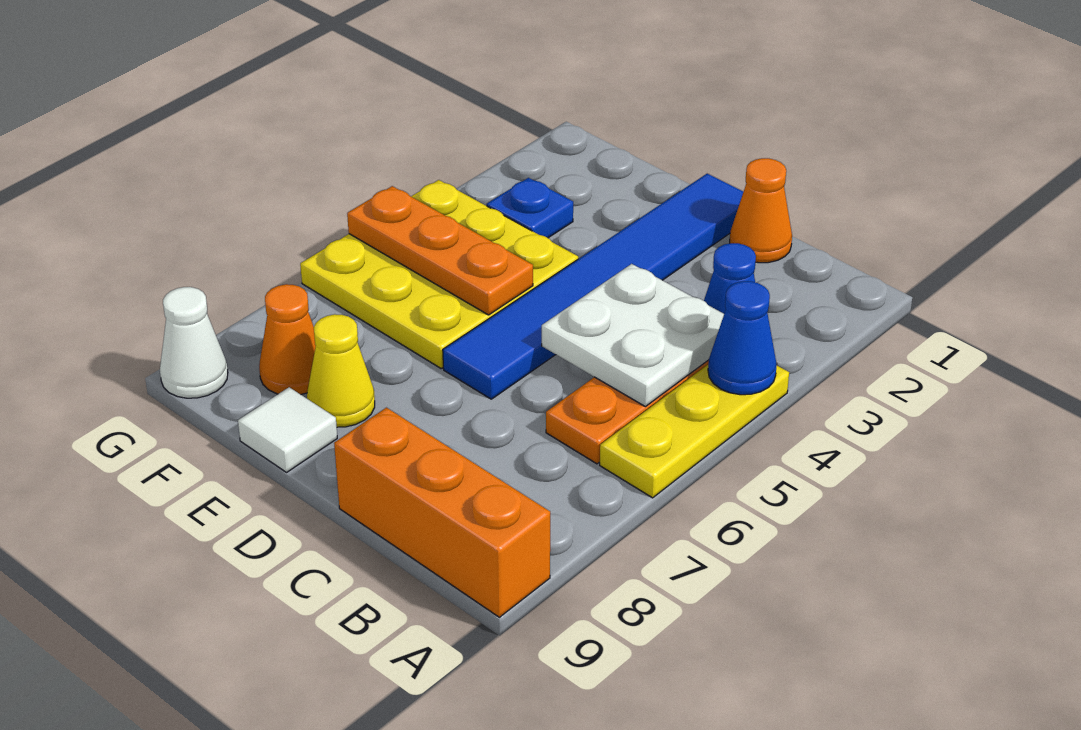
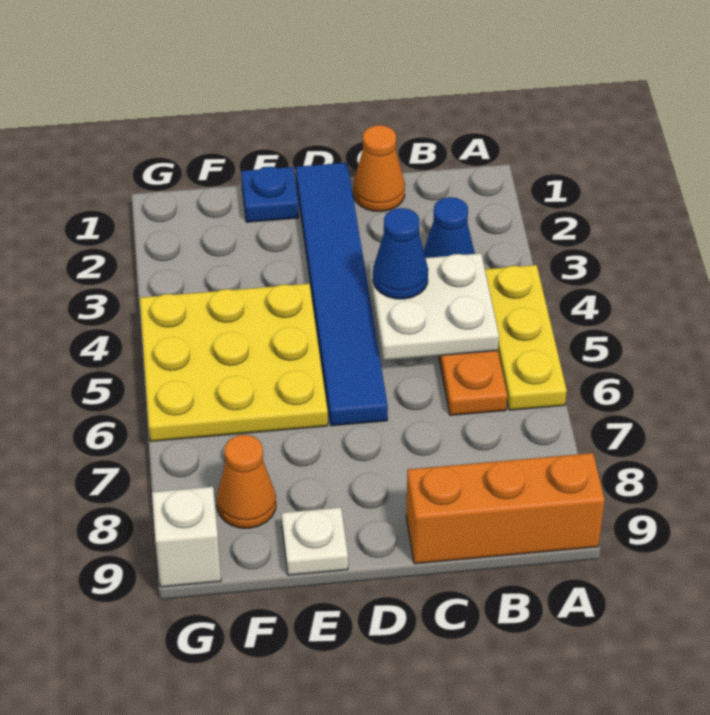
blue cone A4 level 2 -> blue cone C4 level 3
orange plate E5:G5 level 2 -> none
yellow cone E8 level 1 -> none
white tile E9 level 1 -> white plate E9 level 1
blue plate F3 level 1 -> blue plate E1 level 1
white cone G9 level 1 -> white brick G9 level 1

